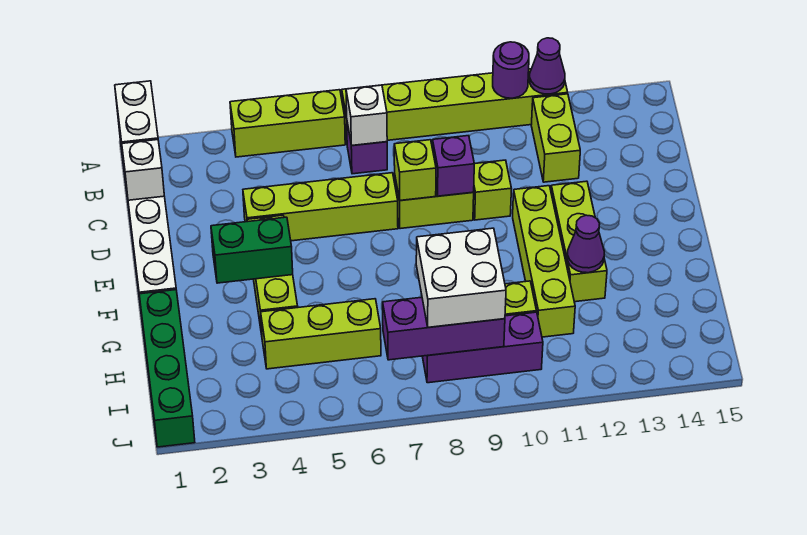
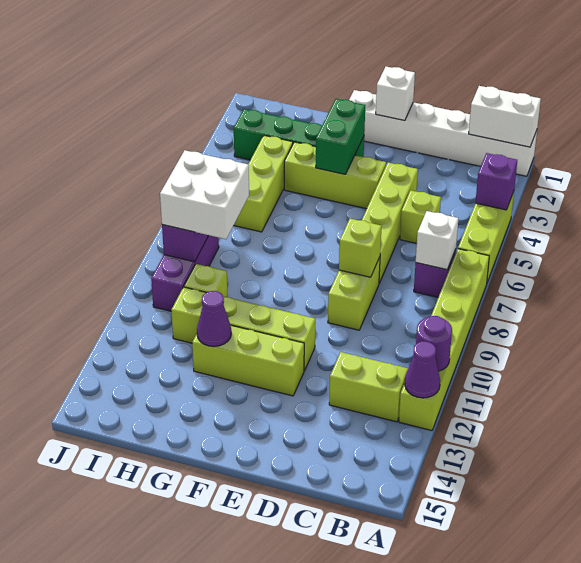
white brick C1 level 2 -> white brick E1 level 2
purple brick D9 level 2 -> purple brick A4 level 2
lime brick D10 level 1 -> lime brick C5 level 1
green brick G1:J1 level 1 -> green brick F3:I3 level 1

